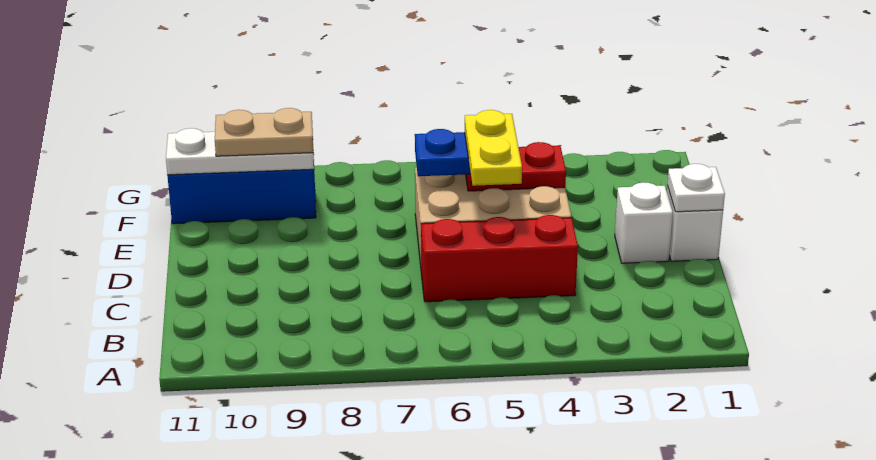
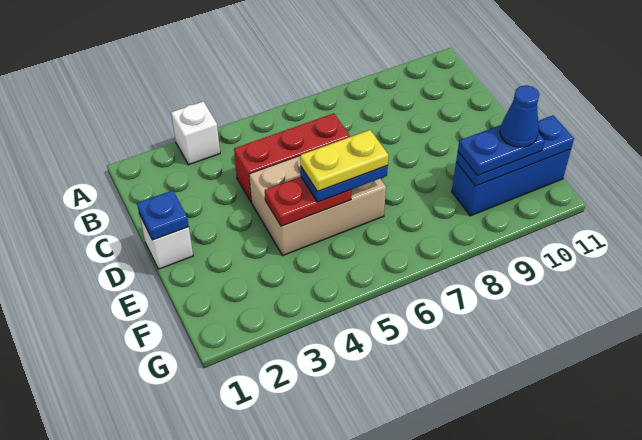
white plate D1 level 2 -> blue plate D1 level 2
white brick D2 level 1 -> white brick A3 level 1
yellow plate D5:E5 level 4 -> yellow plate E5:E6 level 4
white plate F9:F11 level 2 -> blue plate F9:F11 level 2
tan plate F9:F10 level 3 -> blue plate F9:F10 level 3
none -> blue cone F10 level 4

